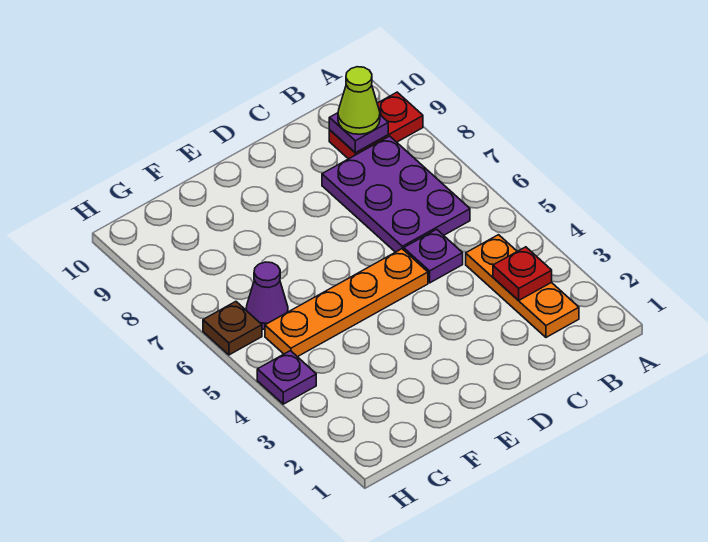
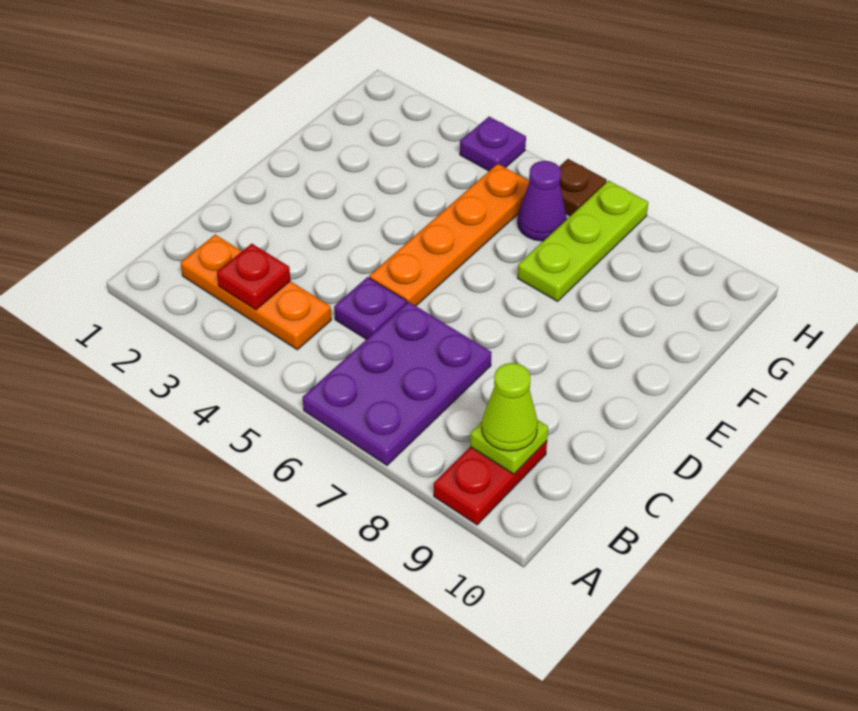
purple plate B6:C8 level 1 -> purple plate A6:C7 level 1
purple plate B9 level 2 -> lime plate B9 level 2
none -> lime plate F7:H7 level 1

